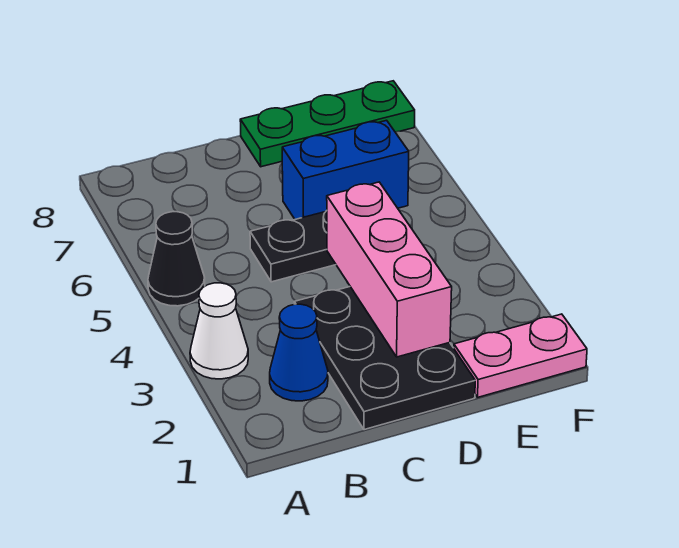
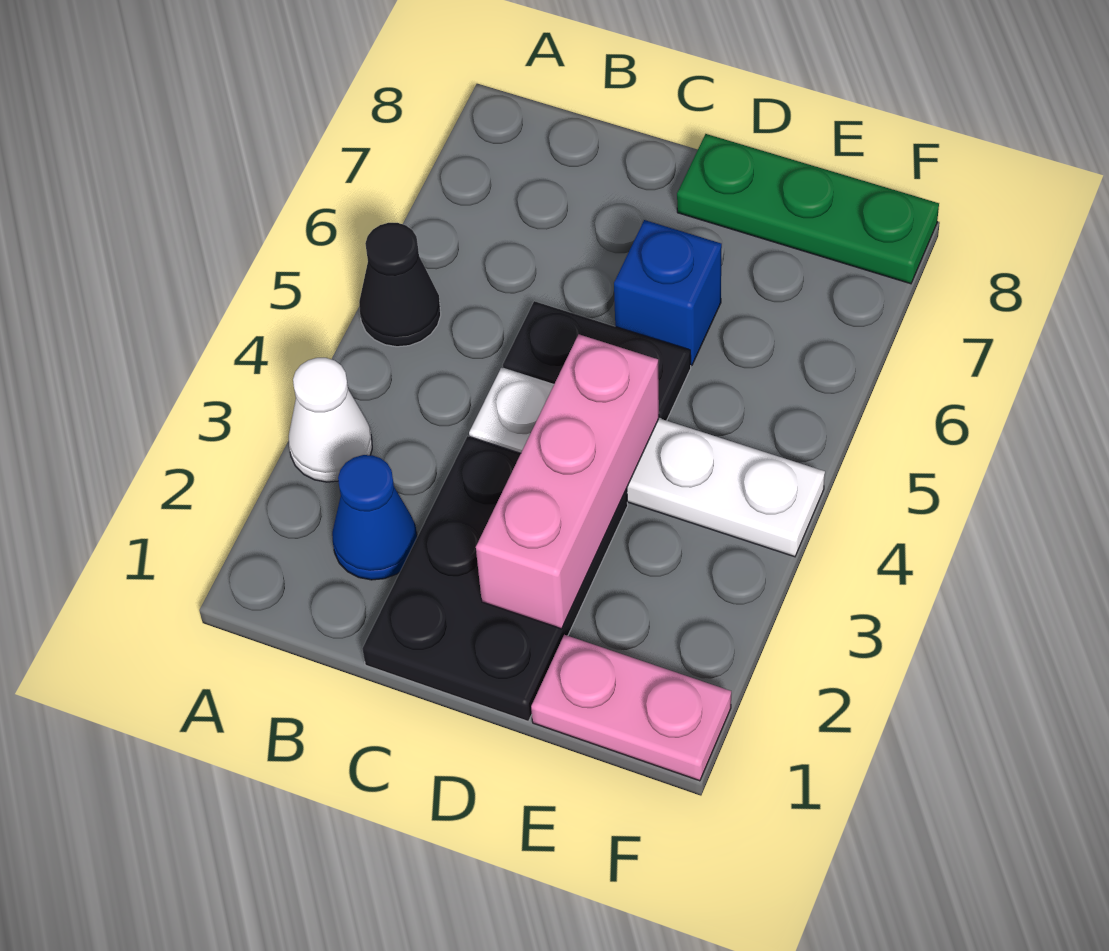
none -> white plate C4:F4 level 1
blue brick D6:E6 level 1 -> blue brick D6 level 1

